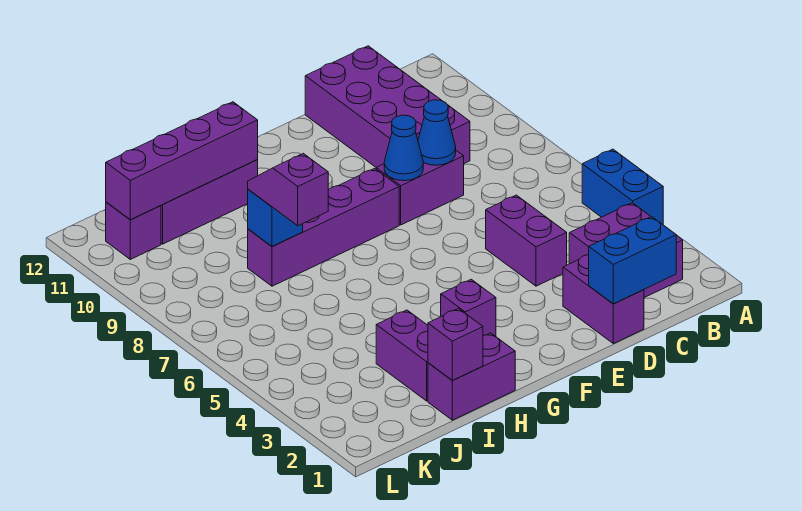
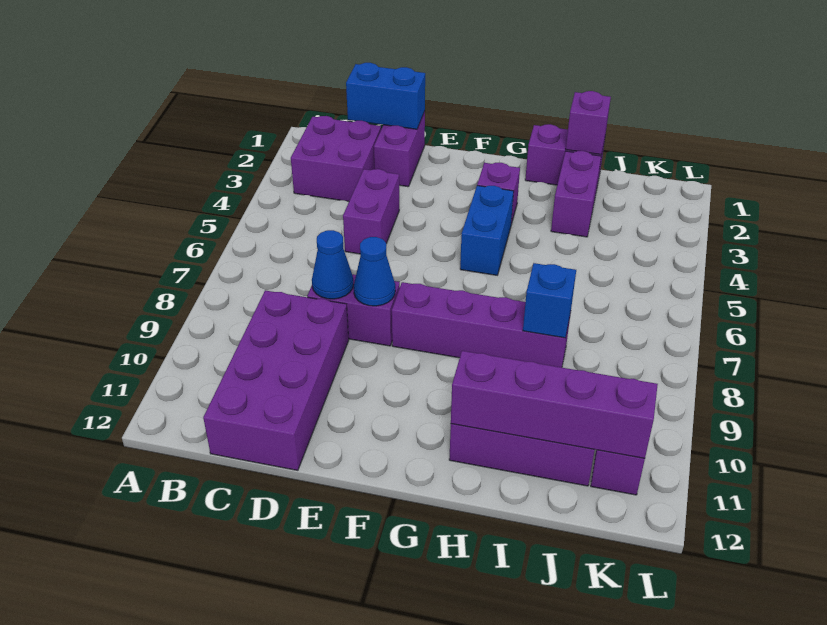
blue brick A4:A5 level 1 -> blue brick G4:G5 level 1
purple slope I7:I8 level 3 top 7 -> none

